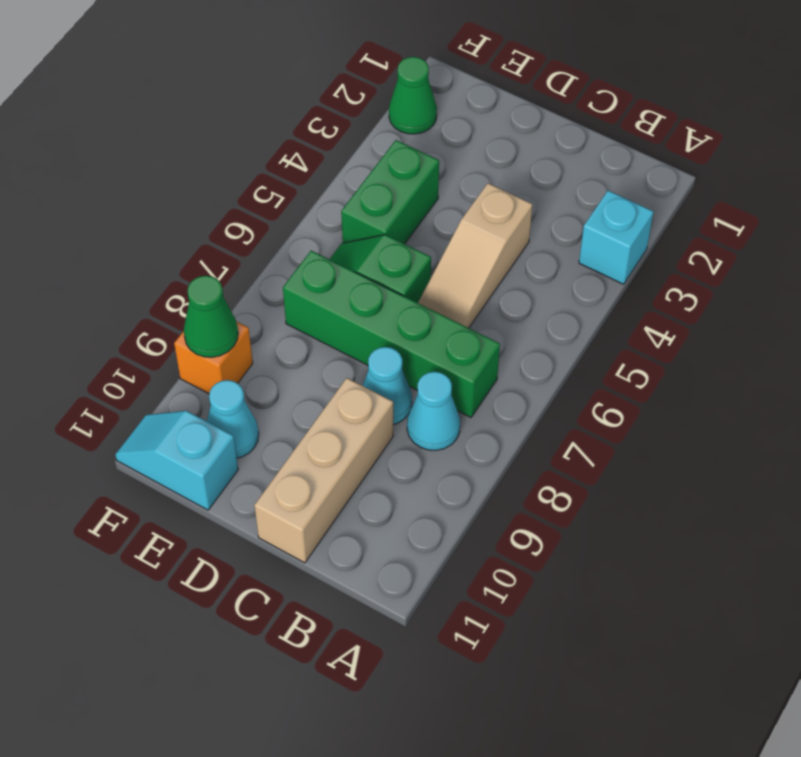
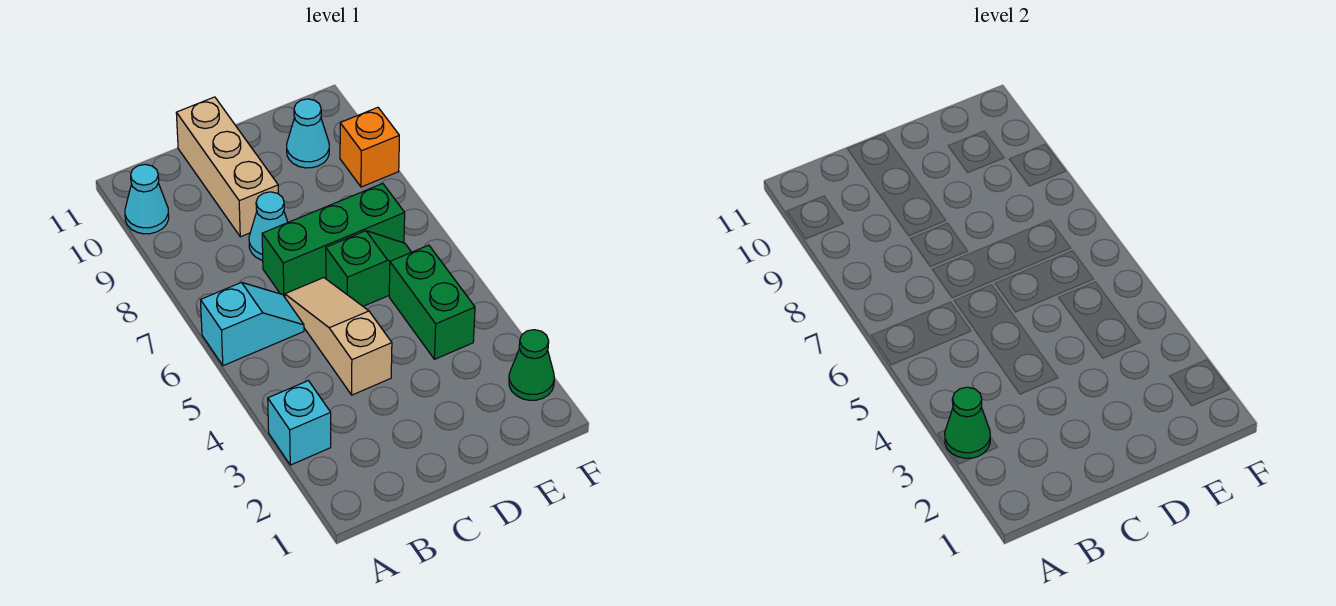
green brick B7:E7 level 1 -> green brick C7:E7 level 1
cyan cone B8 level 1 -> cyan cone A10 level 1
cyan slope E11:F11 level 1 top E -> cyan slope A6:B6 level 1 top A
green cone F9 level 2 -> green cone A3 level 2

